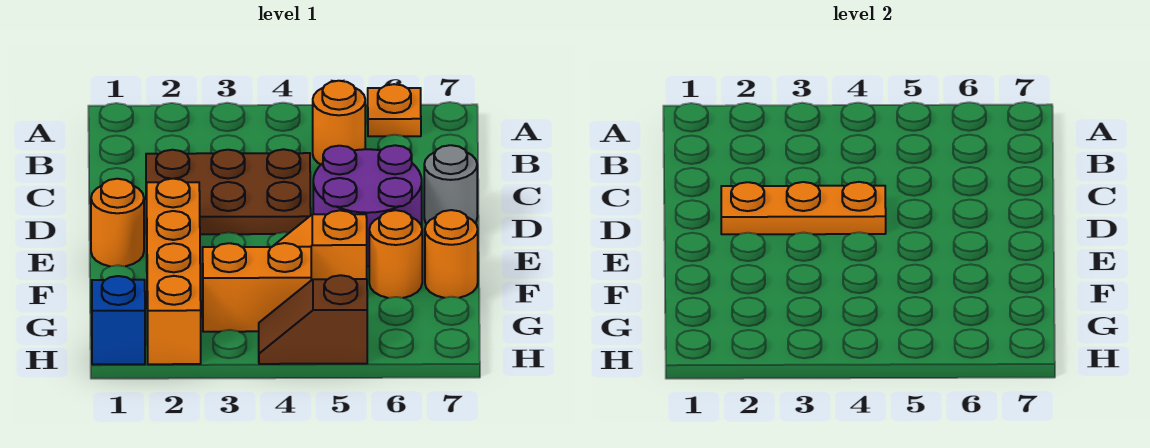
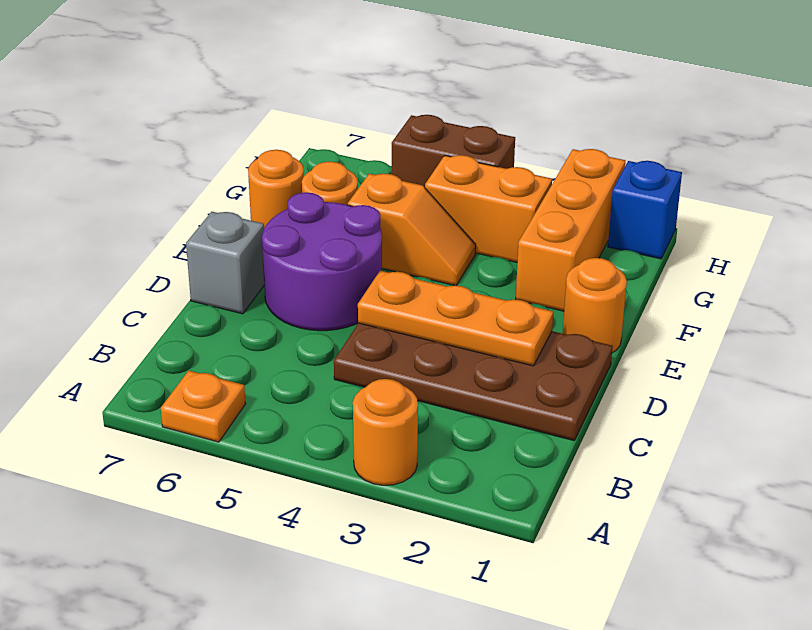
orange round brick B5 level 1 -> orange round brick A3 level 1
brown plate C2:D4 level 1 -> brown plate C1:D4 level 1
grey round brick D7 level 1 -> grey brick D7 level 1
orange brick E2:H2 level 1 -> orange brick F2:H2 level 1
brown slope H4:H5 level 1 top 5 -> brown brick H4:H5 level 1

